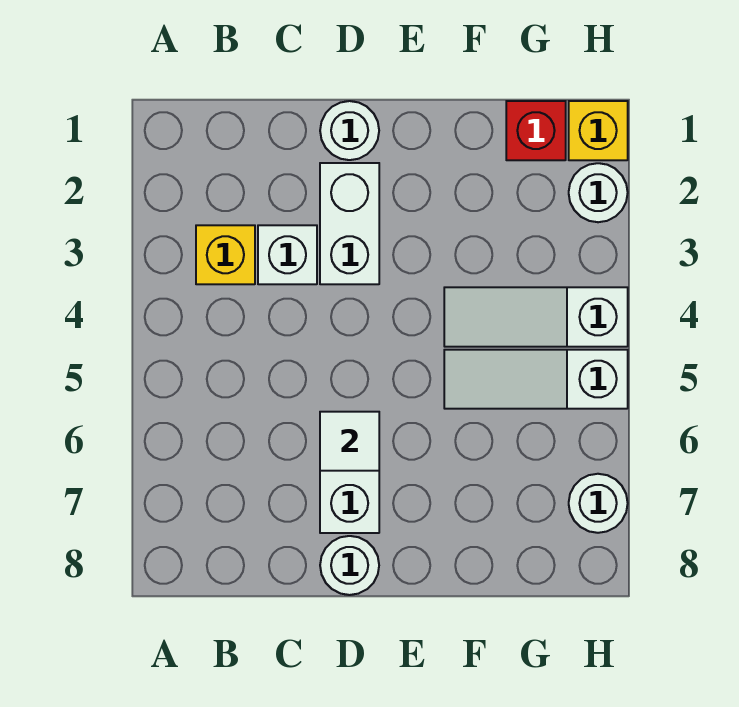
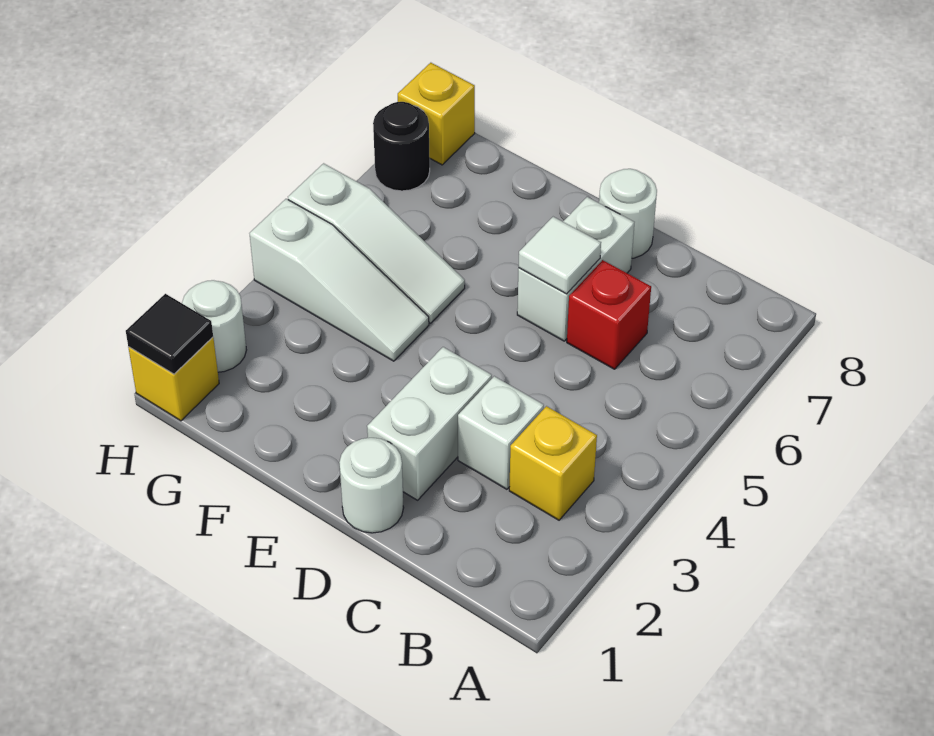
red brick G1 level 1 -> red brick C6 level 1
none -> black tile H1 level 2
white round brick H7 level 1 -> black round brick H7 level 1
none -> yellow brick H8 level 1

